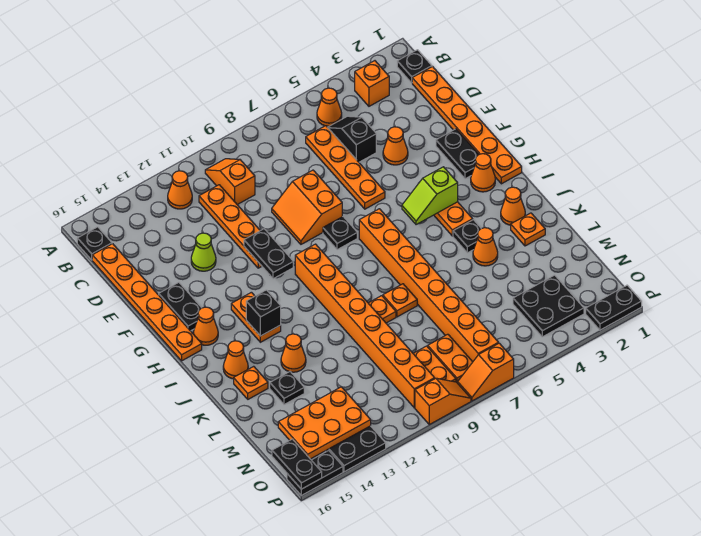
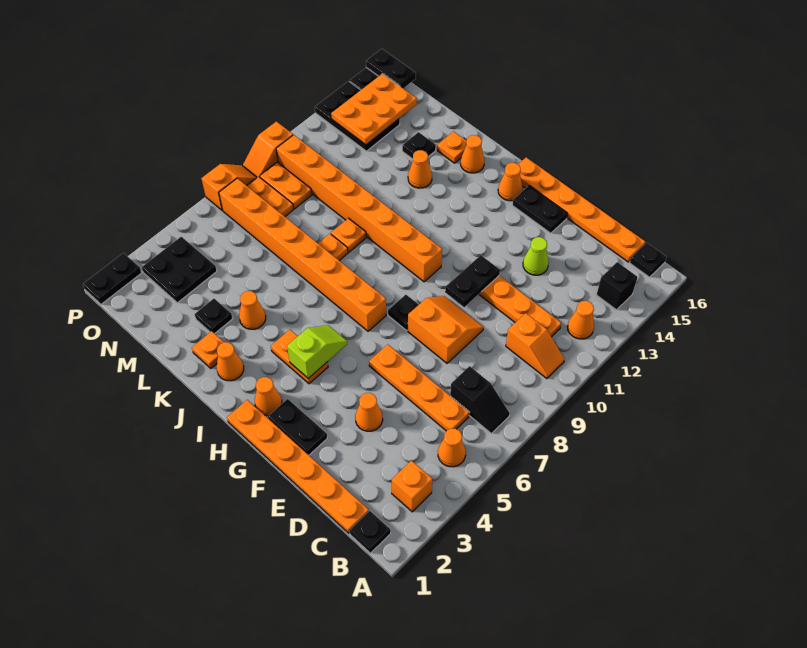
black slope C5:D5 level 1 top D -> black slope B7:C7 level 1 top C
black plate F11:G11 level 2 -> black plate F10:F11 level 2
orange plate H13:I13 level 1 -> none
black brick I13 level 2 -> black brick B14 level 1
black plate J4 level 1 -> black plate L3 level 1

